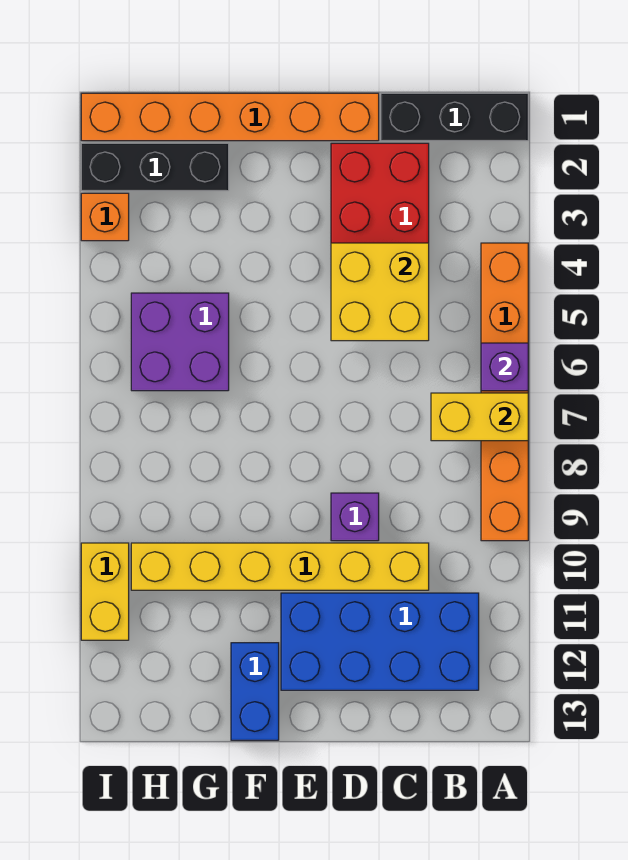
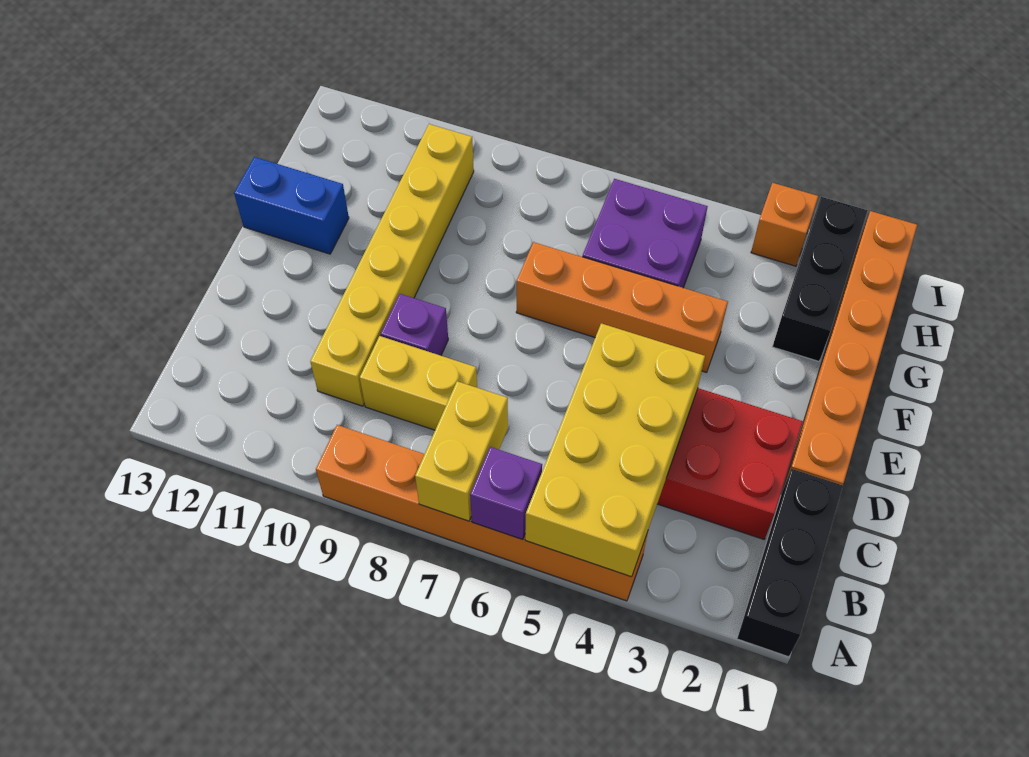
blue brick B11:E12 level 1 -> none
yellow brick C4:D5 level 2 -> yellow brick A4:D5 level 2
none -> orange brick F4:F7 level 1
yellow brick I10:I11 level 1 -> yellow brick C8:C9 level 1

